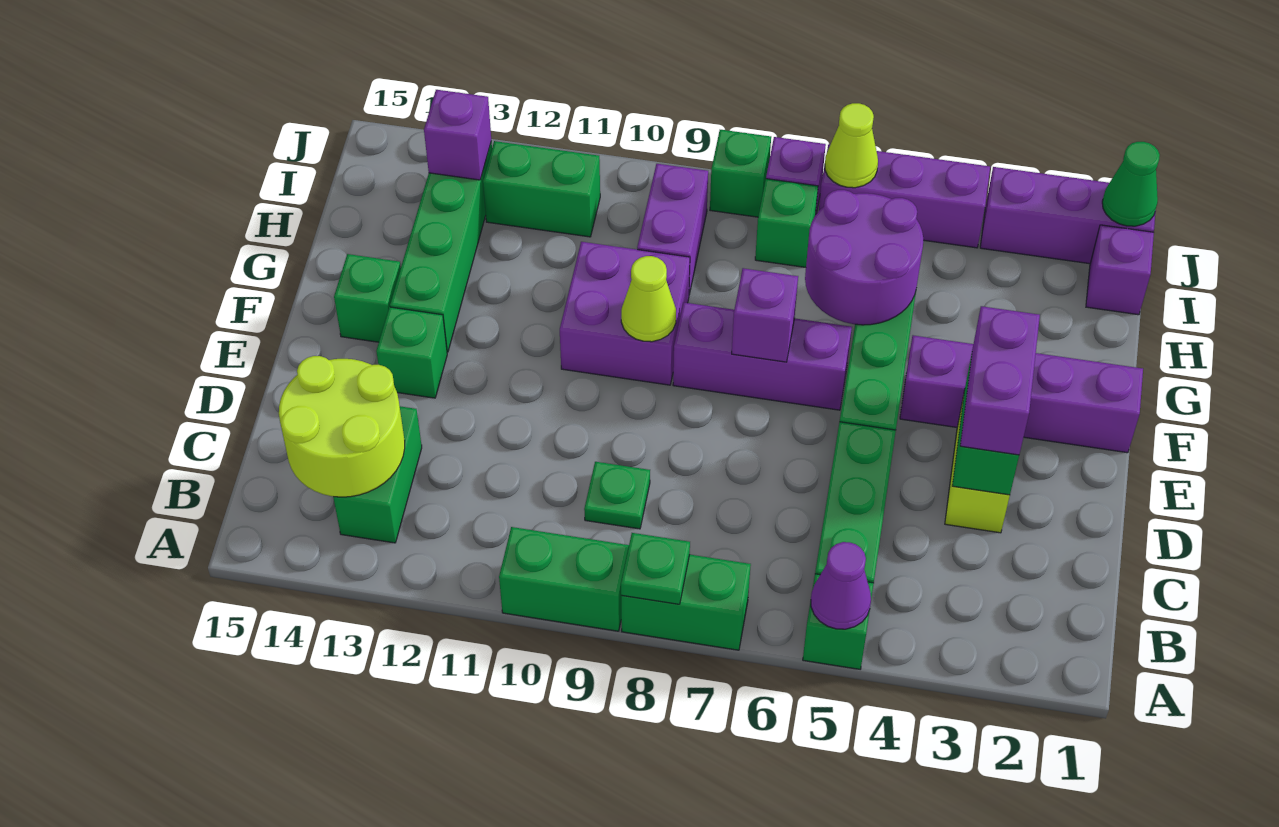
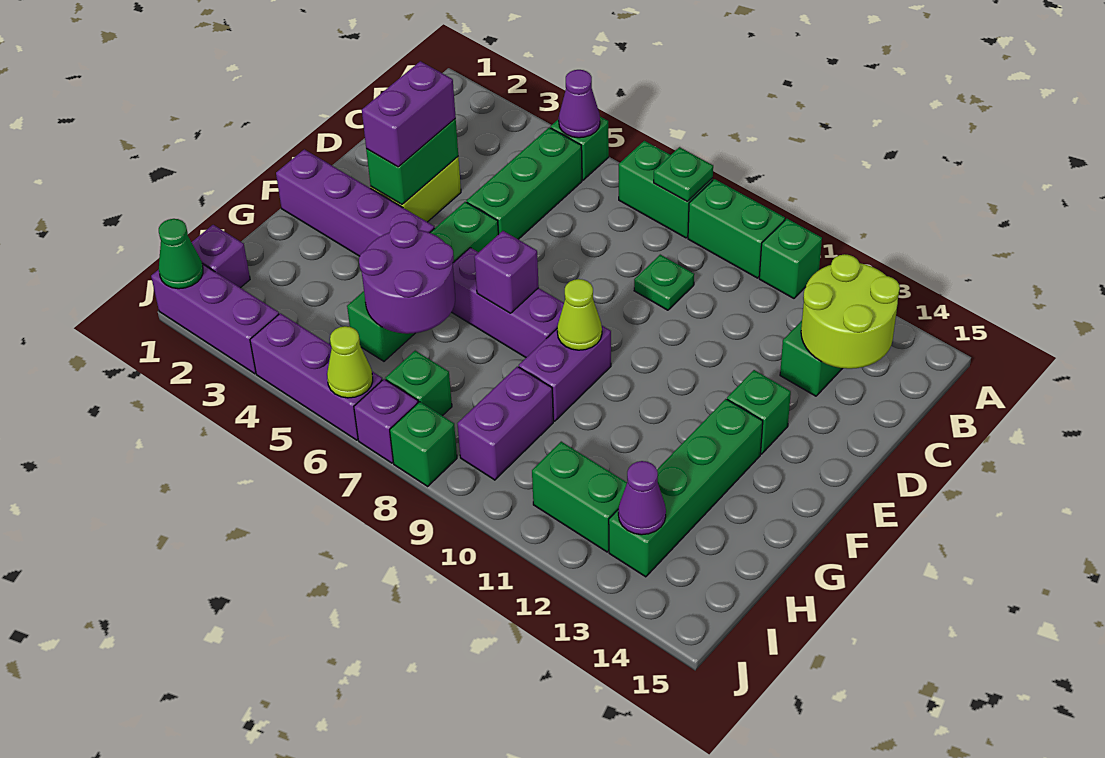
purple brick F9:G10 level 1 -> purple brick F9:G9 level 1
green brick F14 level 1 -> green brick A11 level 1
purple brick I13 level 2 -> purple cone I13 level 2

